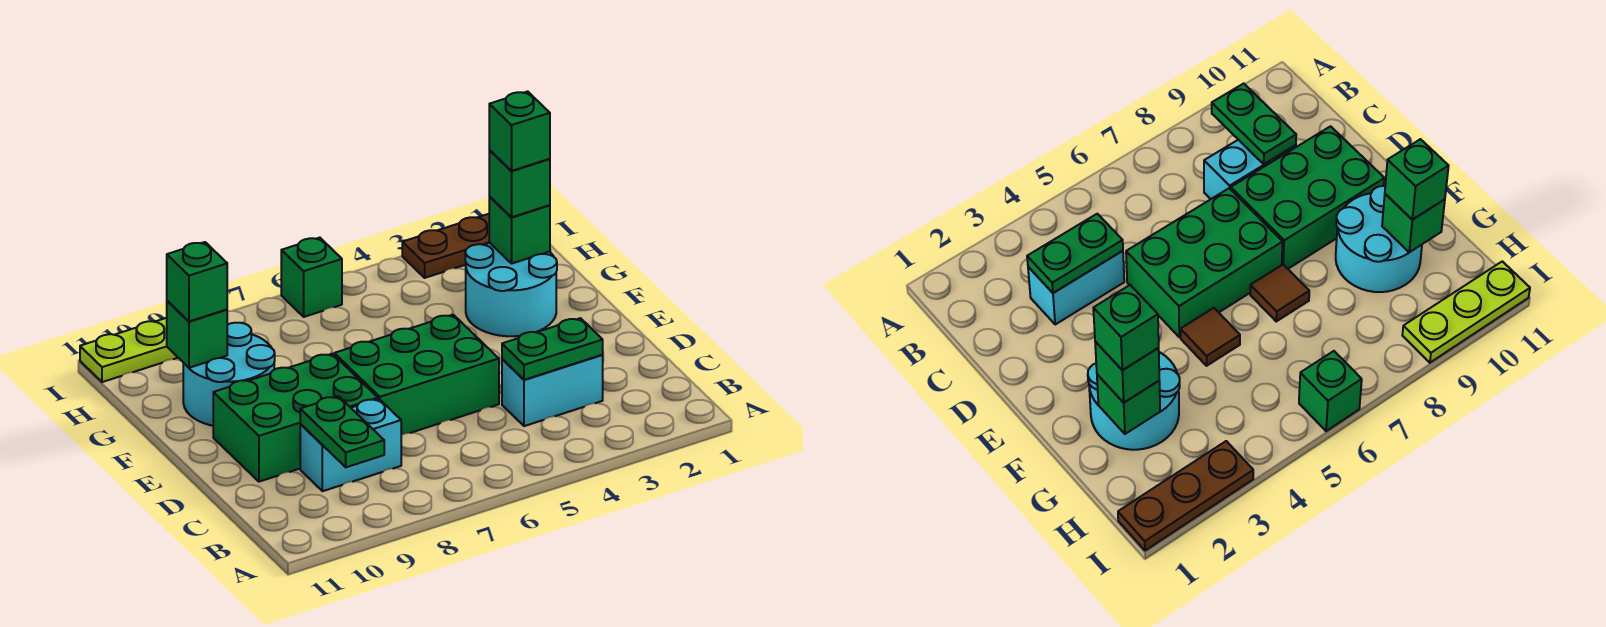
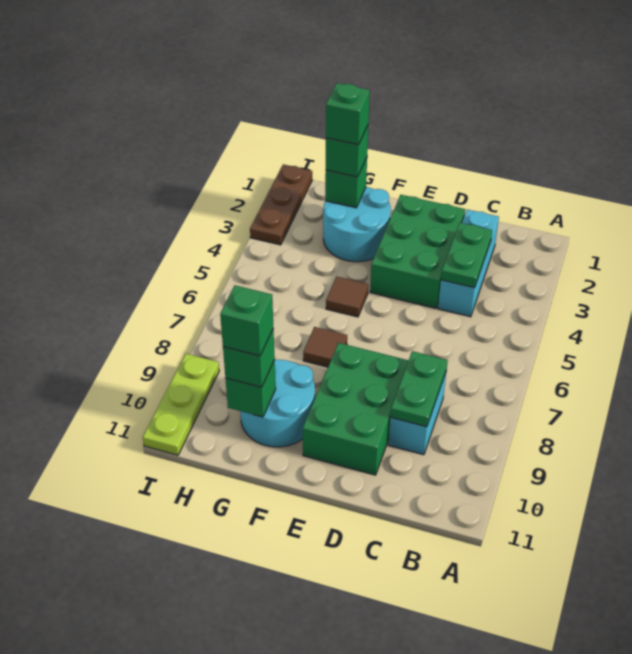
green plate B9:C9 level 2 -> green plate C8:C9 level 2
cyan brick C3:C4 level 1 -> cyan brick C2:C4 level 1
green brick D5:E7 level 1 -> green brick D2:E4 level 1
green brick I6 level 1 -> green brick G10 level 4

